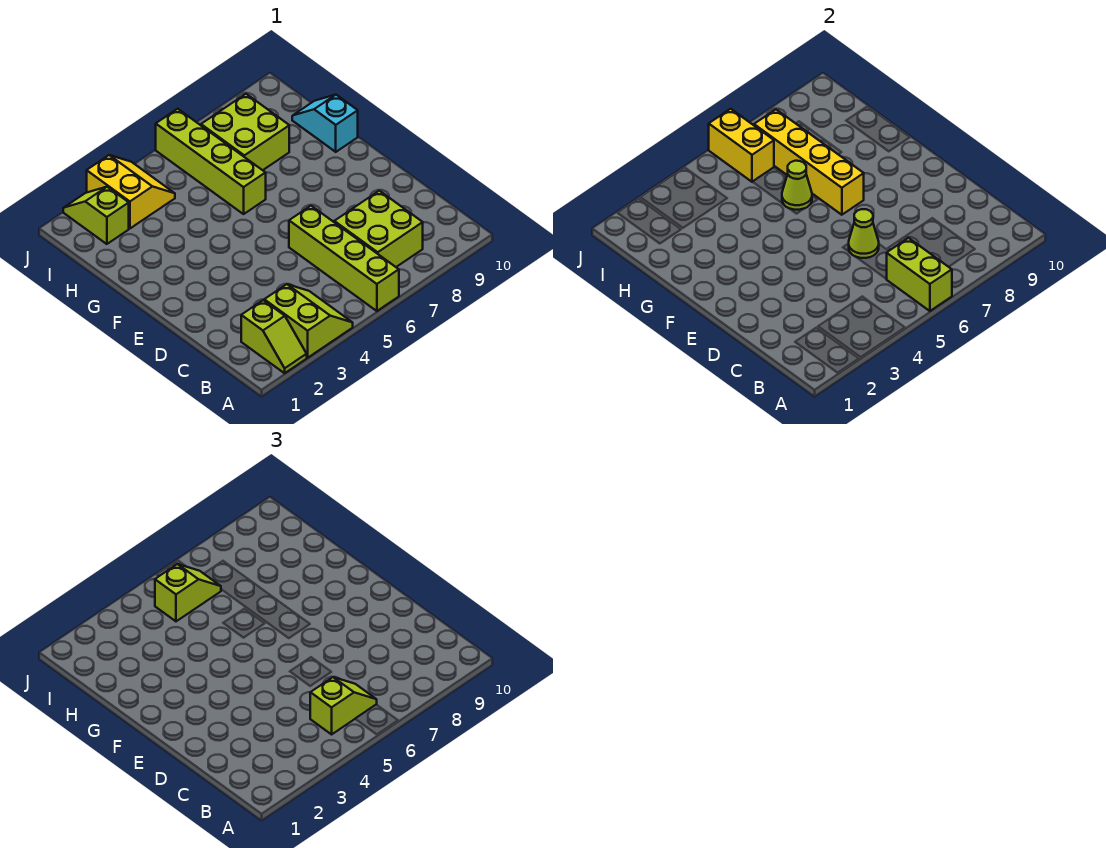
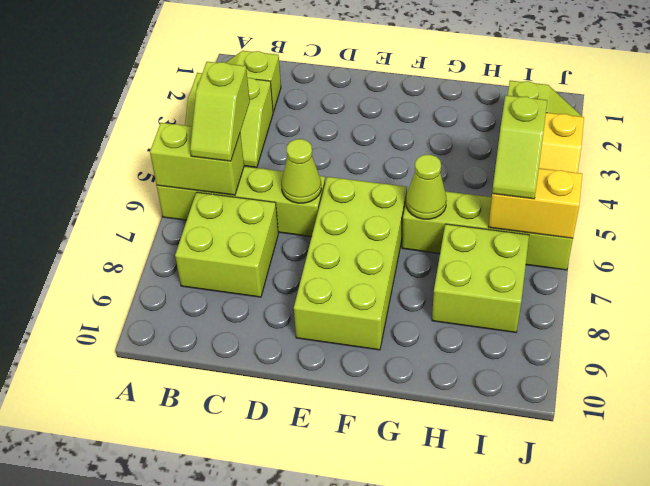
none -> lime brick E6:F9 level 1
yellow brick F7:I7 level 2 -> none
cyan slope G10:H10 level 1 top G -> none

